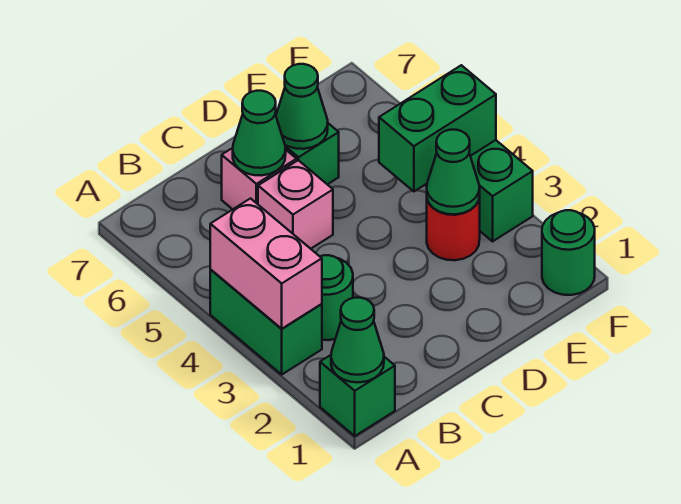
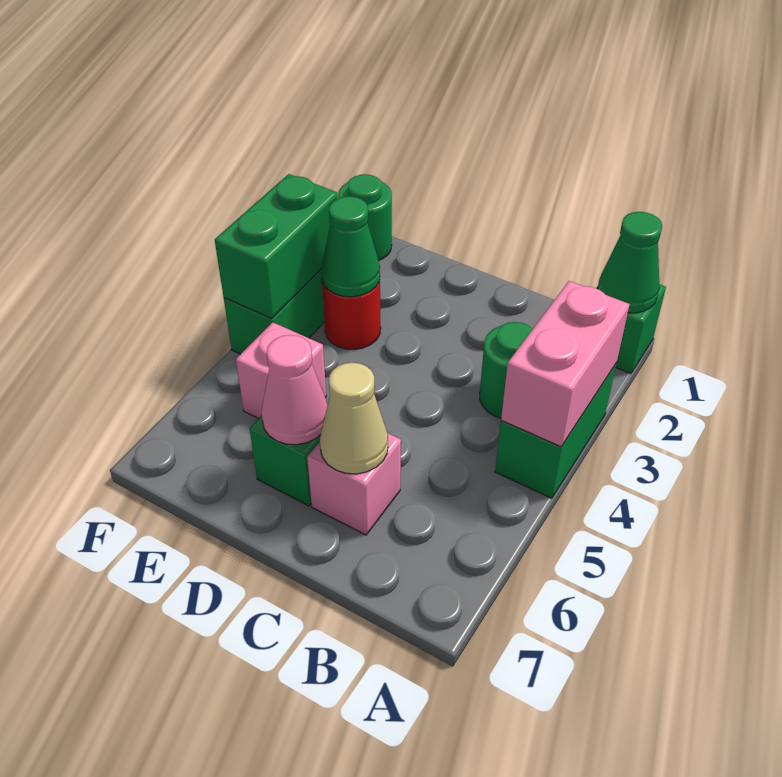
pink brick C5 level 1 -> pink brick E5 level 1
green cone C6 level 2 -> tan cone C6 level 2
green cone D6 level 2 -> pink cone D6 level 2
green brick E4:F4 level 2 -> green brick F3:F4 level 2

